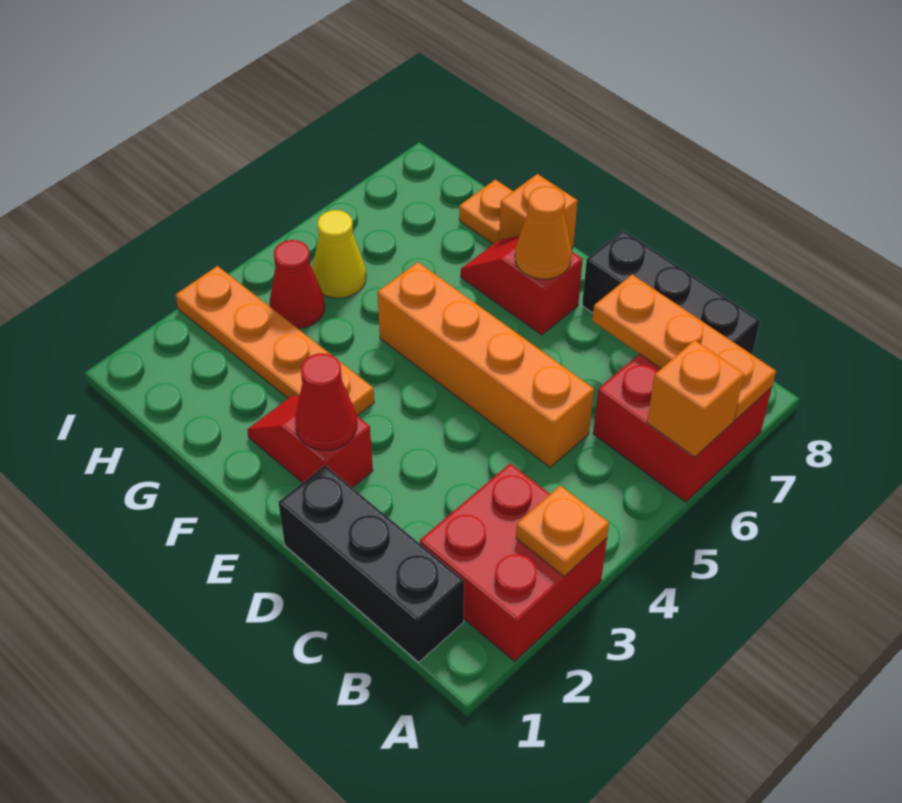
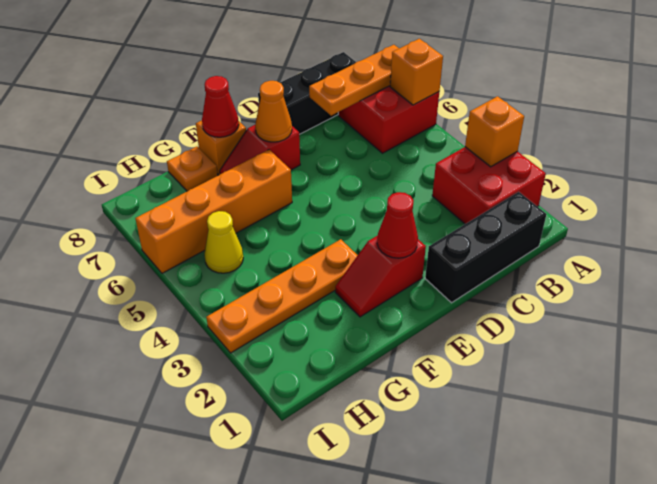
orange plate A3 level 2 -> orange brick A3 level 2
orange brick C5:F5 level 1 -> orange brick F6:I6 level 1
red cone H4 level 1 -> red cone F8 level 2

